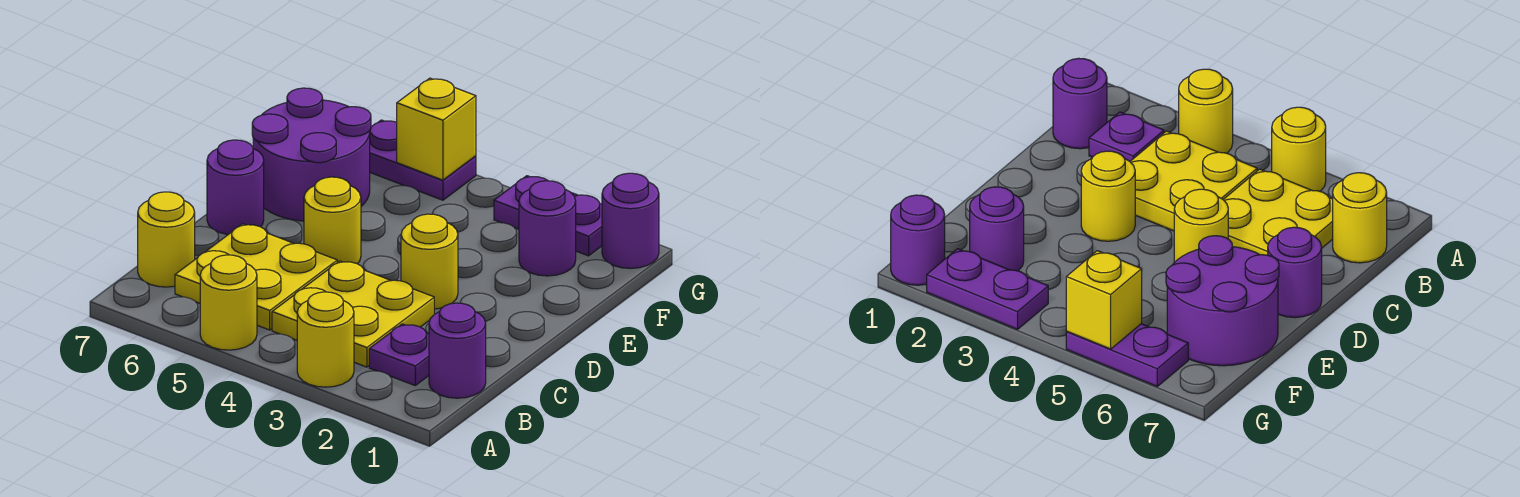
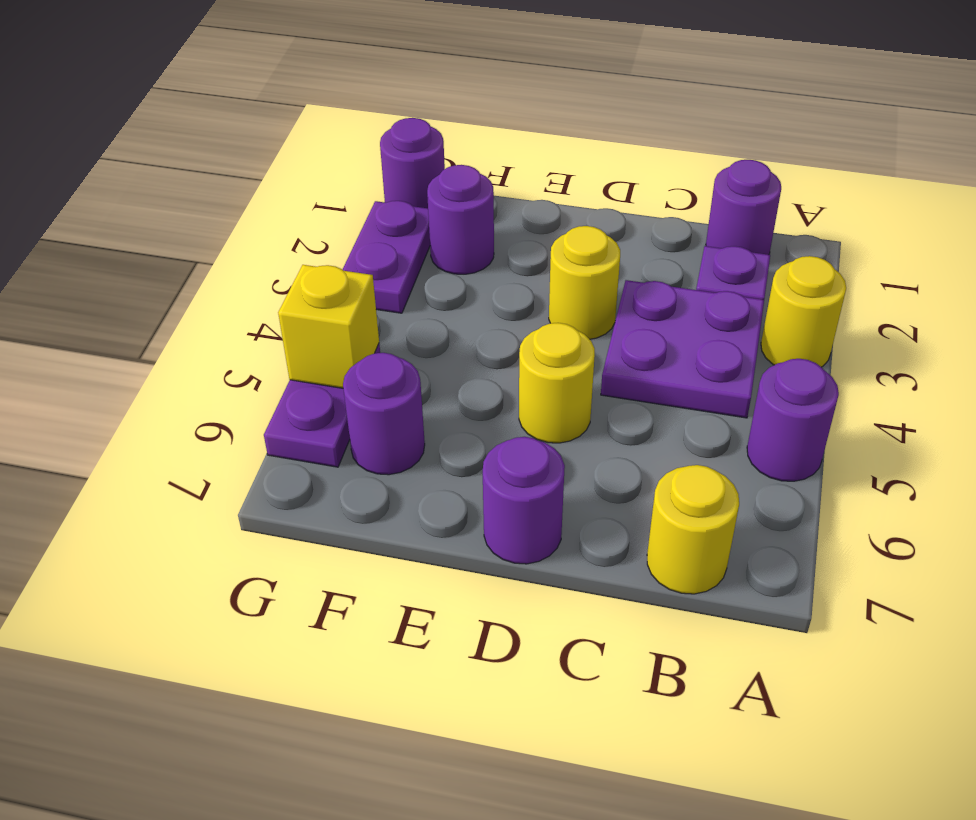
yellow round brick A5 level 1 -> purple round brick A5 level 1
yellow plate B3:C4 level 1 -> purple plate B3:C4 level 1
yellow plate B5:C6 level 1 -> none
purple round brick E6:F7 level 1 -> purple round brick F6 level 1

